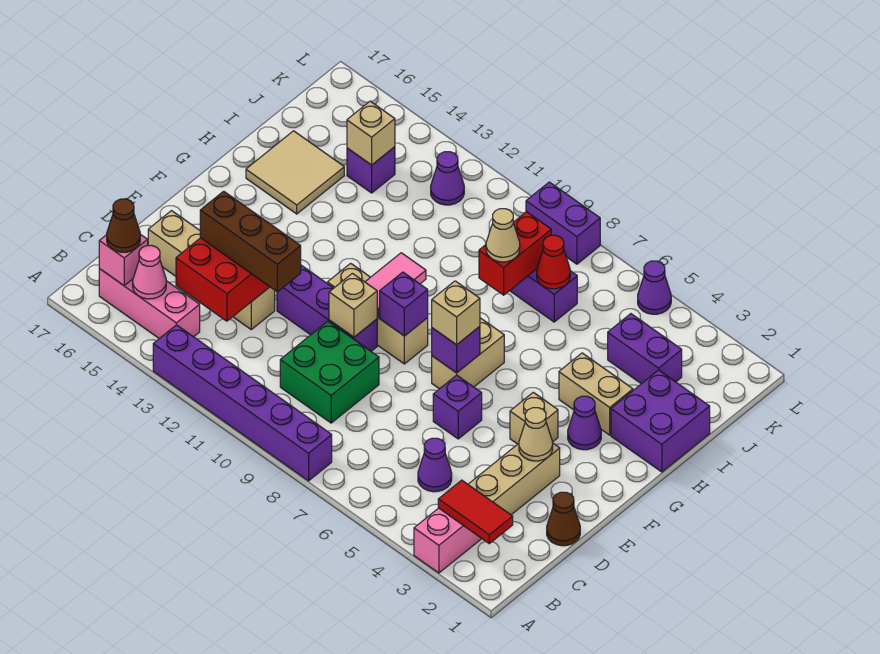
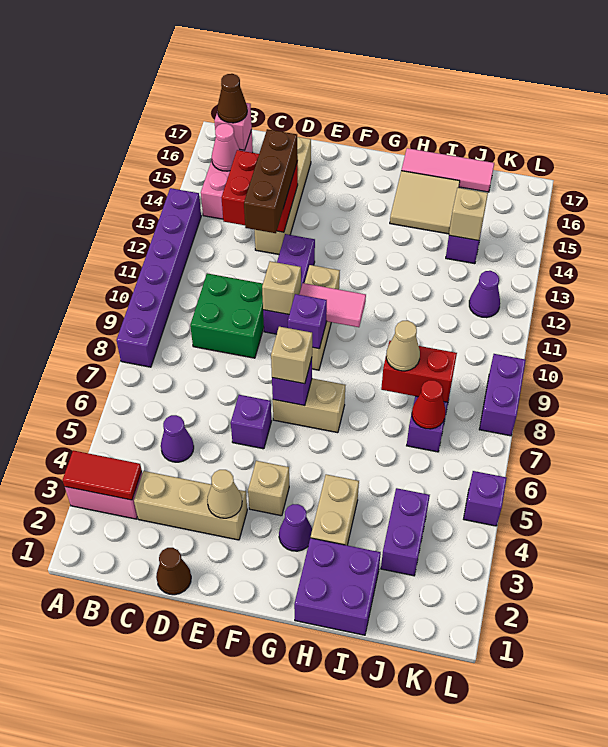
red tile B2:B3 level 2 -> red tile A3:B3 level 2
none -> pink tile H17:J17 level 1
purple cone L5 level 1 -> purple brick L5 level 1

